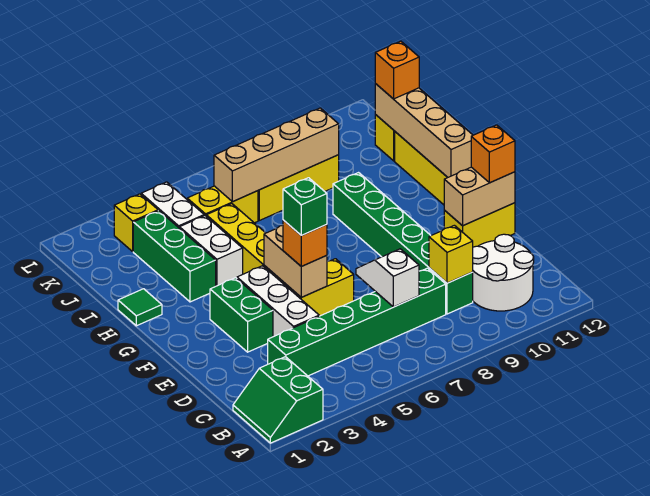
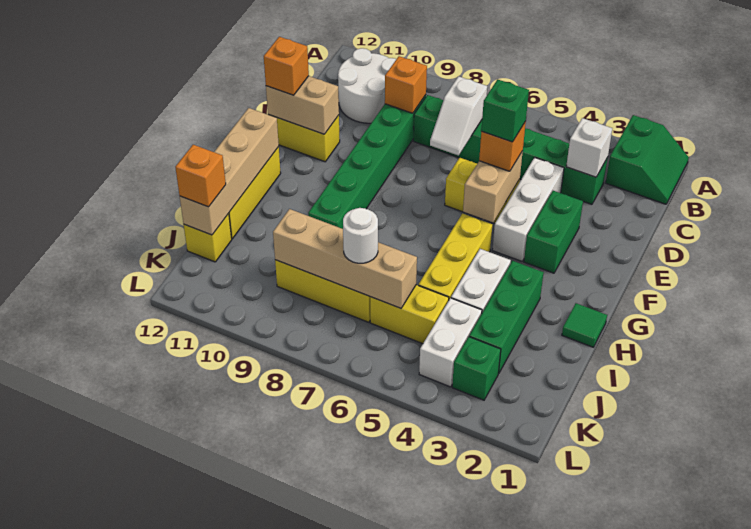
none -> white brick C3 level 2
yellow brick C9 level 2 -> orange brick C9 level 2
none -> white round brick J7 level 3
yellow brick K3 level 1 -> green brick K3 level 1

